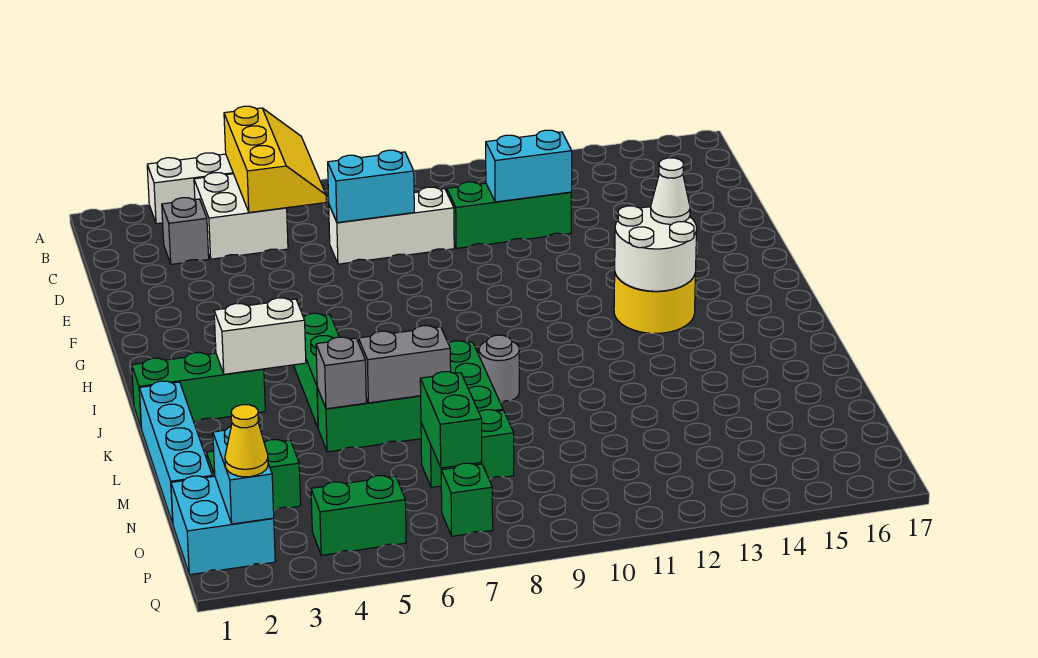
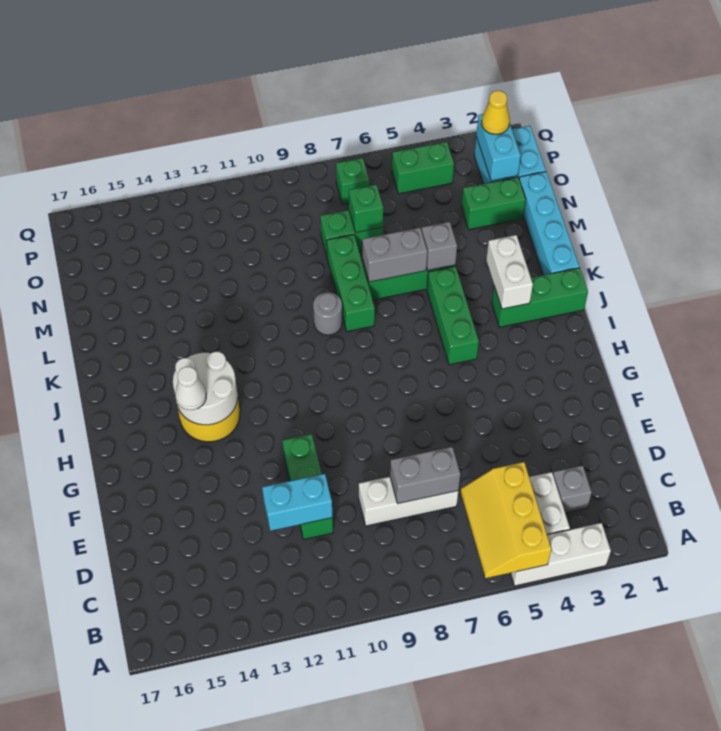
cyan brick D7:D8 level 2 -> grey brick D7:D8 level 2
green brick D10:D12 level 1 -> green brick D11:F11 level 1
white brick J3:J4 level 2 -> white brick J3:K3 level 2
green brick N7:O7 level 2 -> green brick N7 level 2

